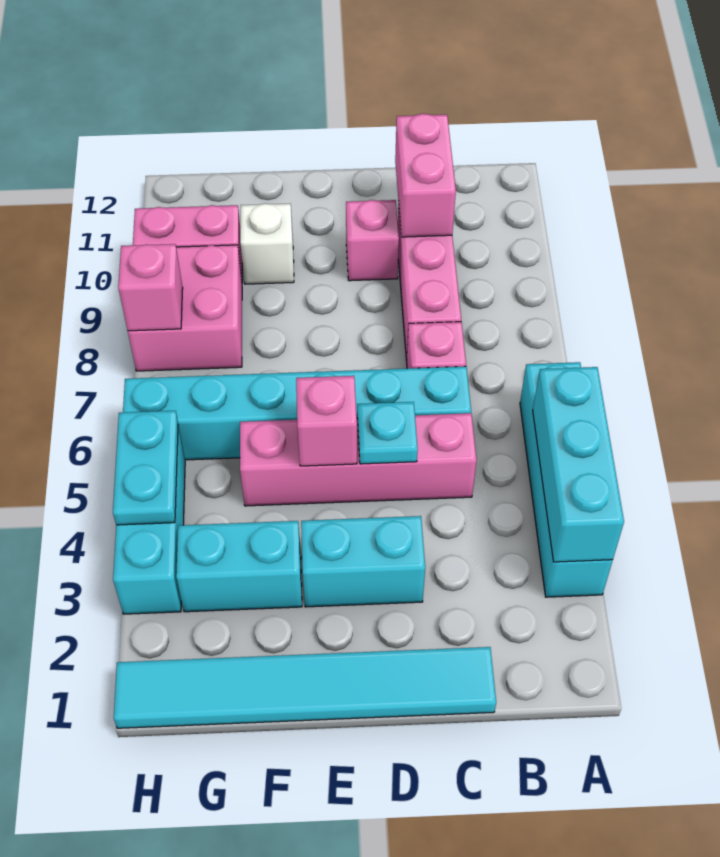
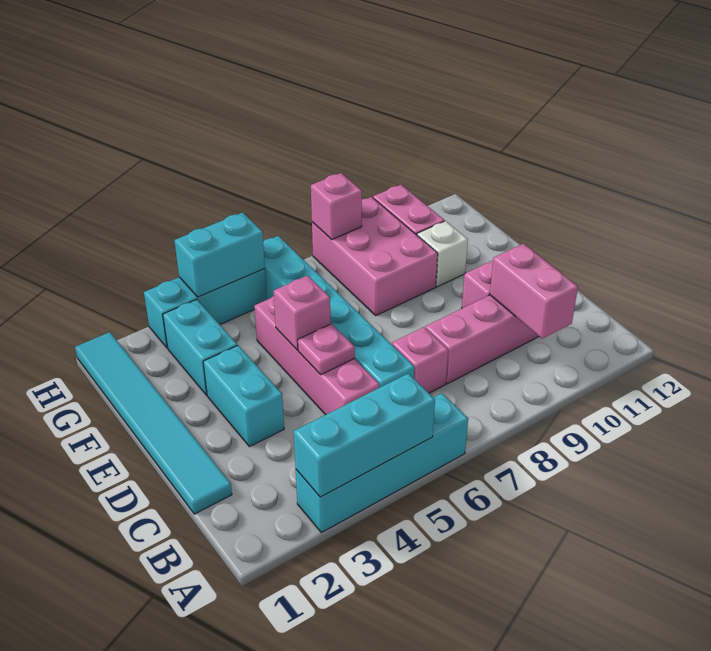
pink brick C10:C11 level 2 -> pink brick B10:C10 level 2
cyan plate D5 level 2 -> pink plate D5 level 2
pink brick G8:H9 level 1 -> pink brick F8:H9 level 1
cyan plate H4:H5 level 2 -> cyan brick H4:H5 level 2

